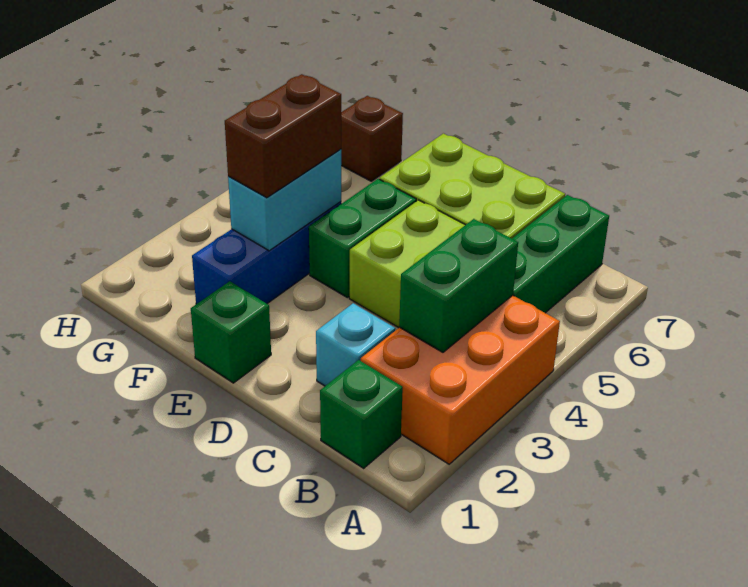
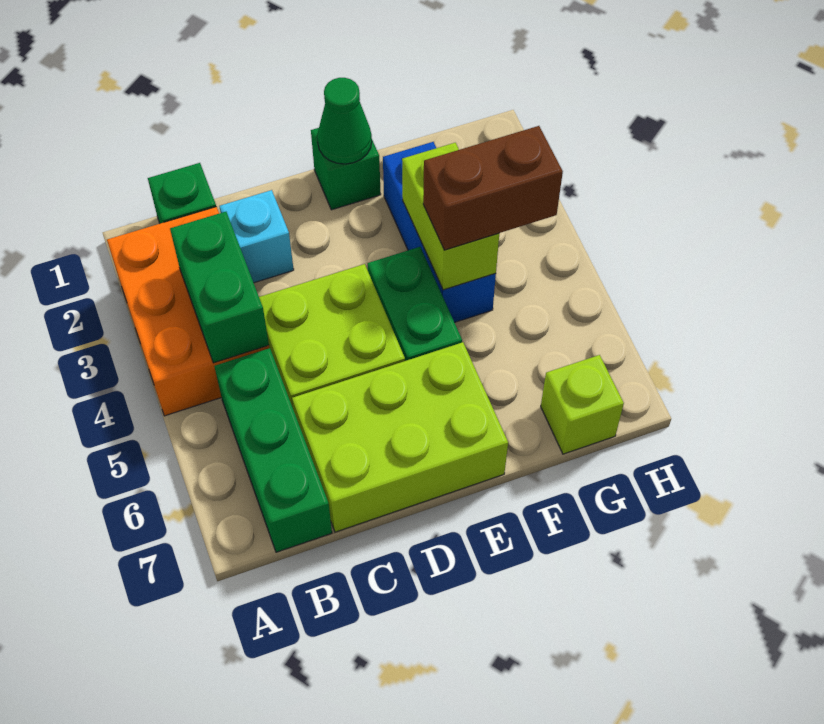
none -> green cone E1 level 2
cyan brick F3:F4 level 2 -> lime brick F3:F4 level 2
brown brick F3:F4 level 3 -> brown brick F4:G4 level 3
brown brick G7 level 1 -> lime brick G7 level 1

